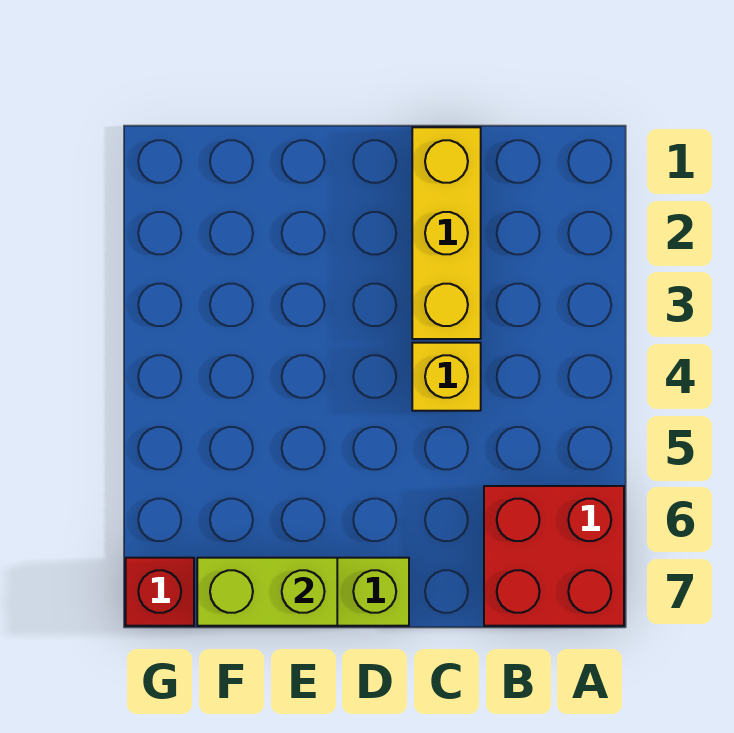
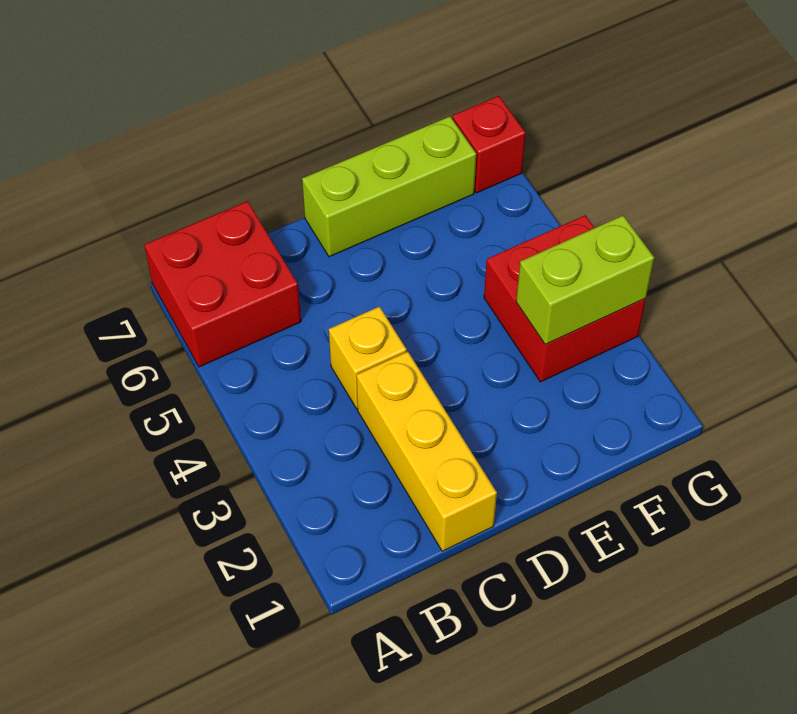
lime brick E7:F7 level 2 -> lime brick F3:G3 level 2
none -> red brick F3:G4 level 1

